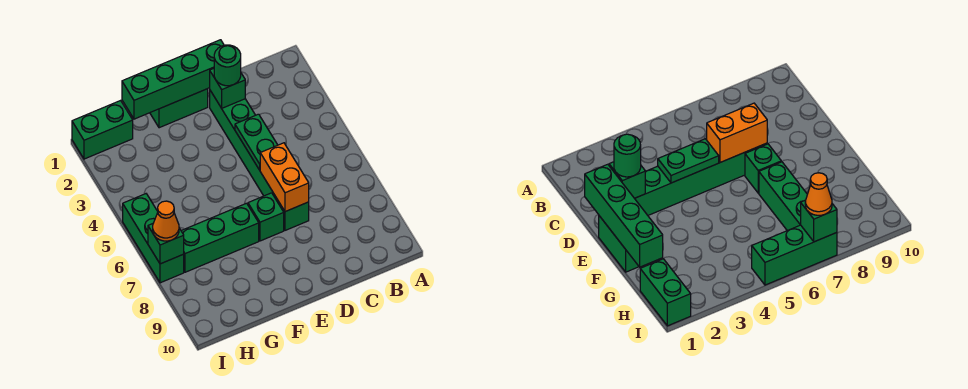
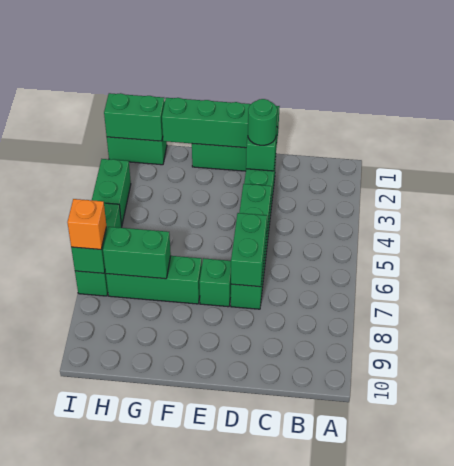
orange brick D6:D7 level 2 -> green brick D6:D7 level 2
none -> green brick G7:H7 level 2
none -> green brick H1:I1 level 2
none -> green brick I3:I4 level 1
orange cone I7 level 3 -> orange brick I7 level 3

